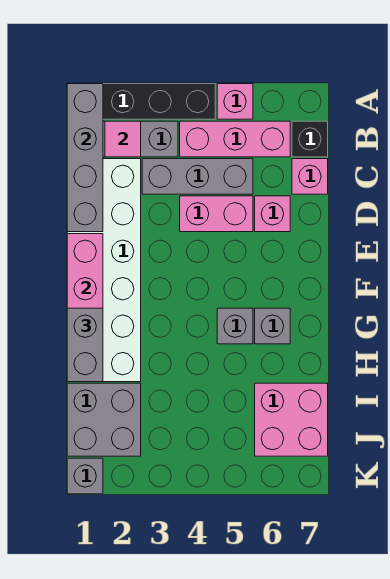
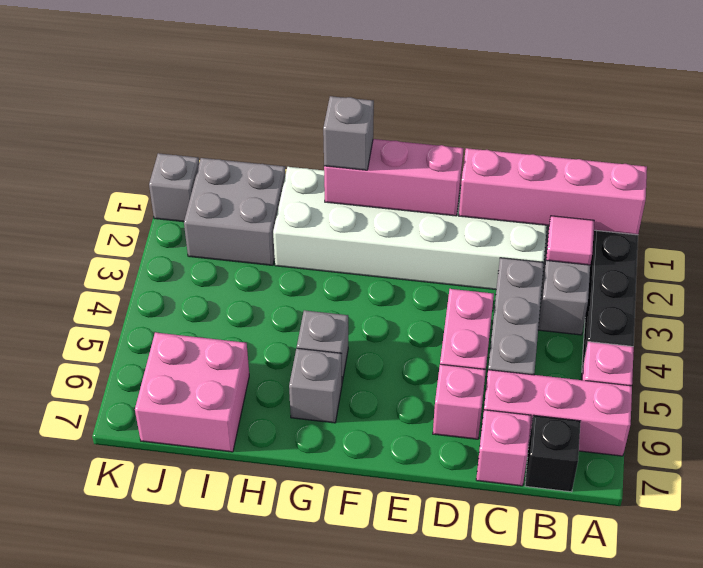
grey brick A1:D1 level 2 -> pink brick A1:D1 level 2
pink brick B4:B6 level 1 -> pink brick A6:C6 level 1
grey brick G1:H1 level 3 -> grey brick G1 level 3

